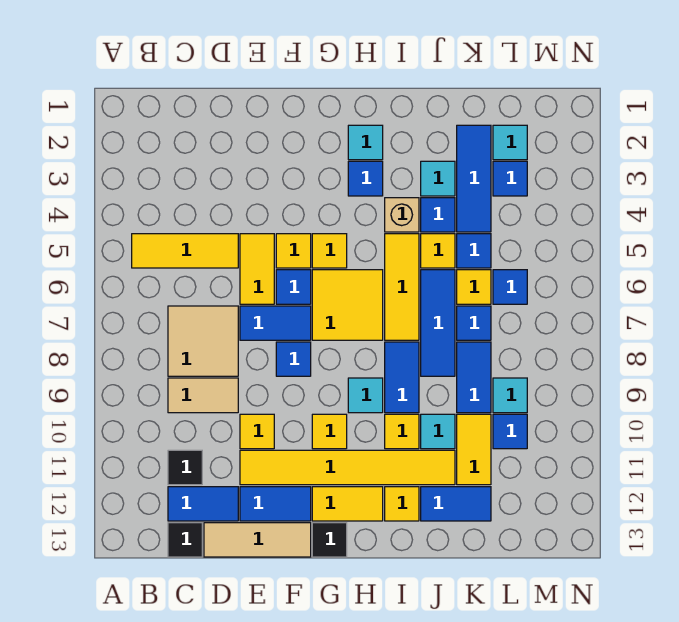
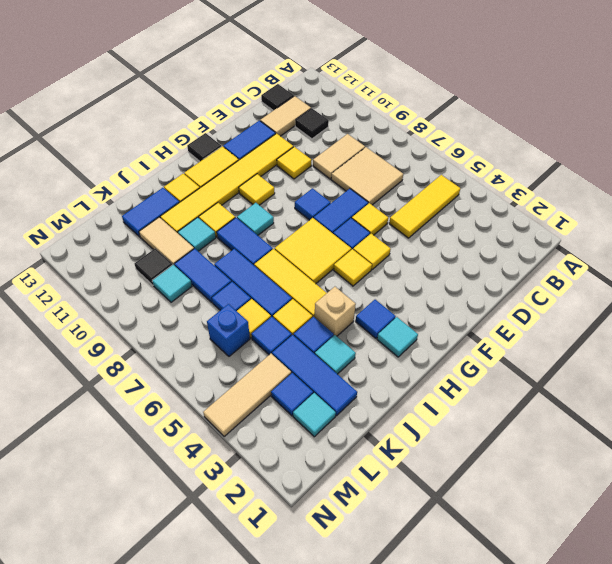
blue tile C12:D12 level 1 -> tan tile C12:D12 level 1
tan tile D13:F13 level 1 -> tan tile L4:N4 level 1
yellow tile E5:E6 level 1 -> yellow tile E6 level 1
yellow tile K10:K11 level 1 -> tan tile K10:K11 level 1
blue tile L6 level 1 -> blue brick L6 level 1
blue tile L10 level 1 -> black tile L10 level 1

